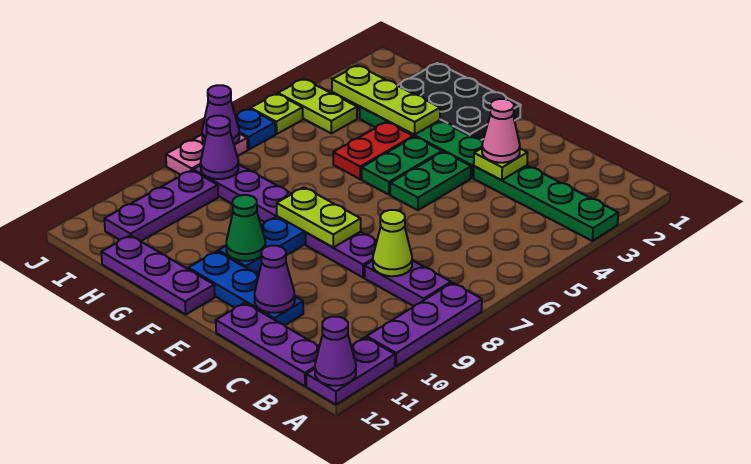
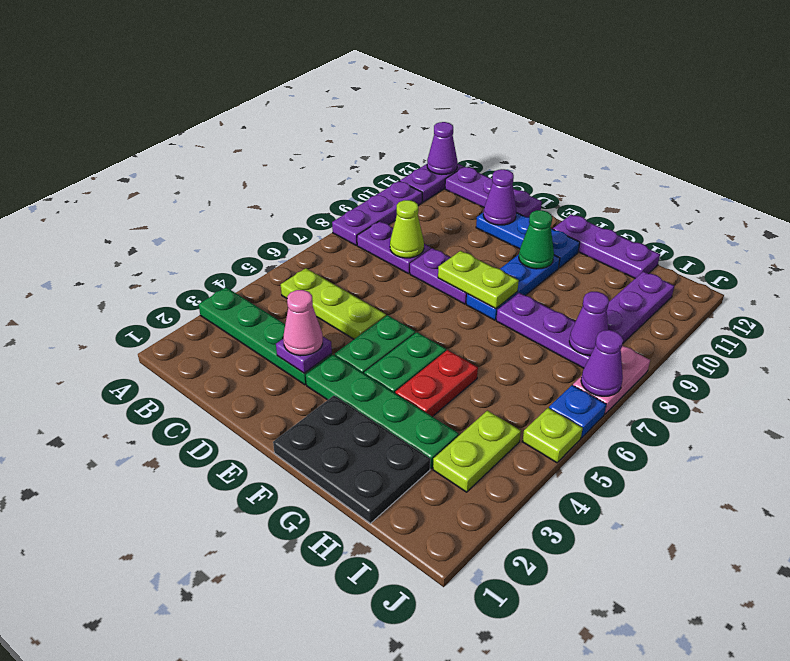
lime plate D3 level 2 -> purple plate D3 level 2
lime plate G3:I3 level 2 -> lime plate B5:D5 level 1
lime plate I4:J4 level 1 -> lime plate I3:I4 level 1

